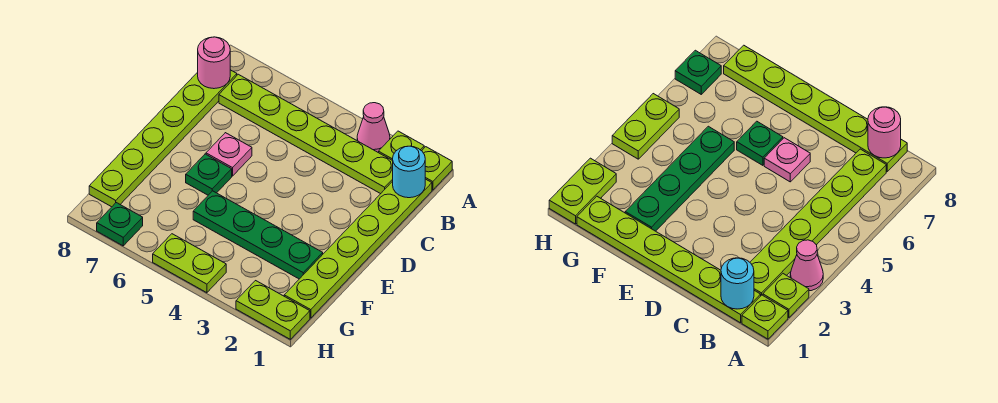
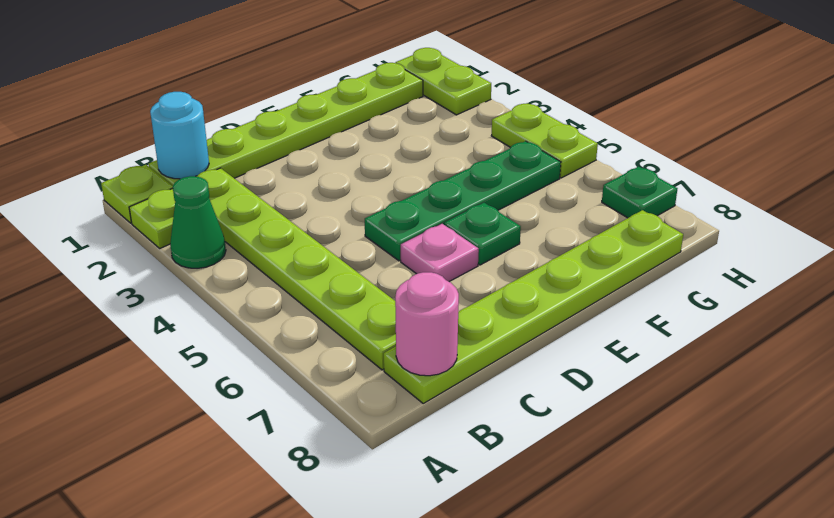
pink cone A3 level 1 -> green cone A3 level 1
green plate F2:F5 level 1 -> green plate D5:G5 level 1

